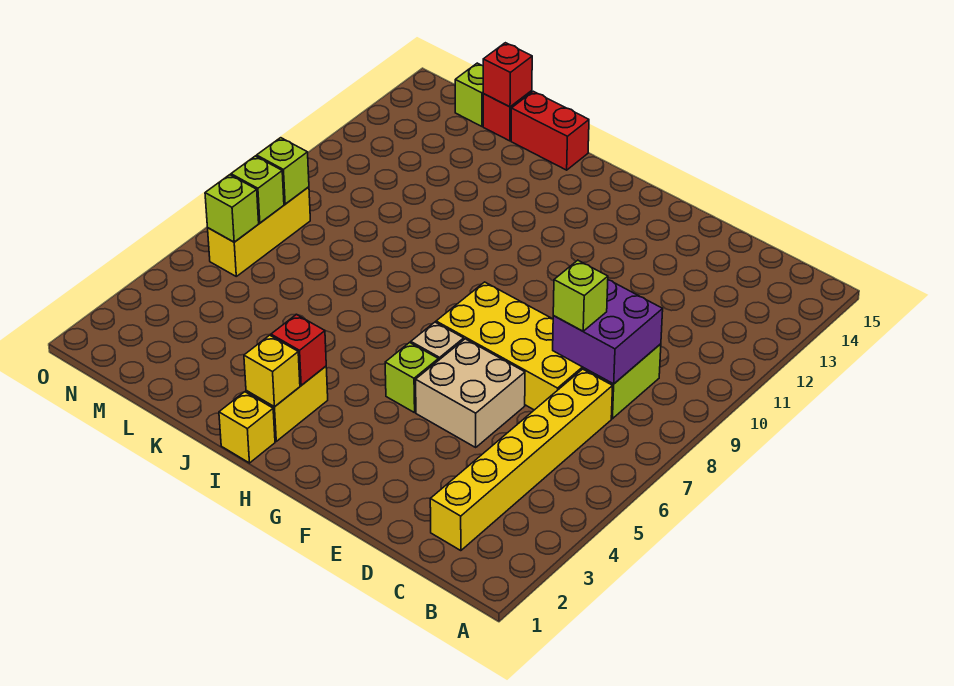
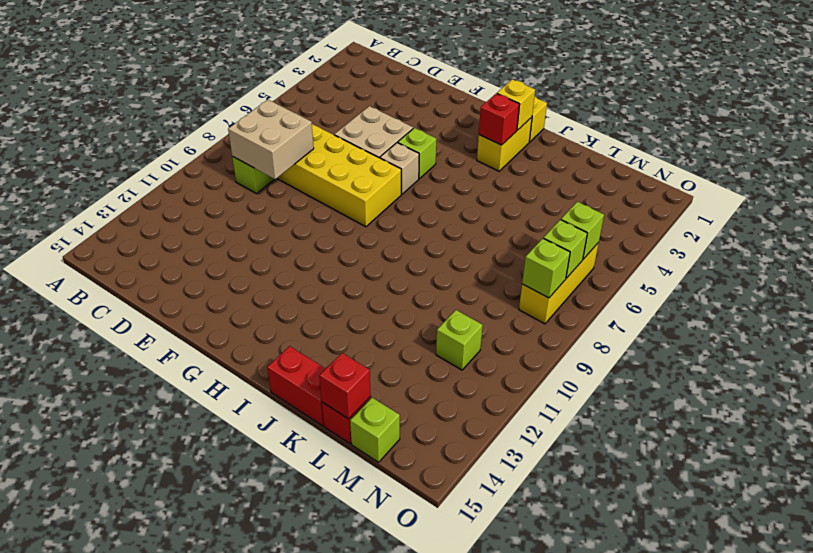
yellow brick C2:C7 level 1 -> none
purple brick C8:D9 level 2 -> tan brick C8:D9 level 2
lime brick D8 level 3 -> lime brick M11 level 1

